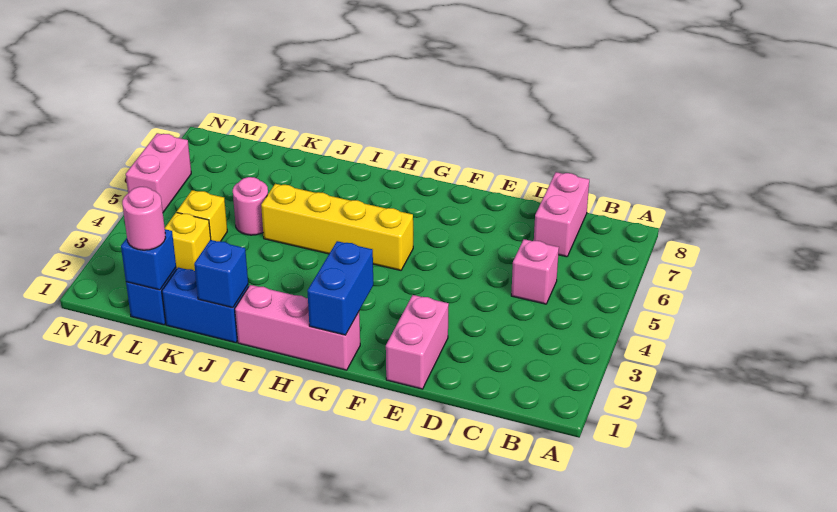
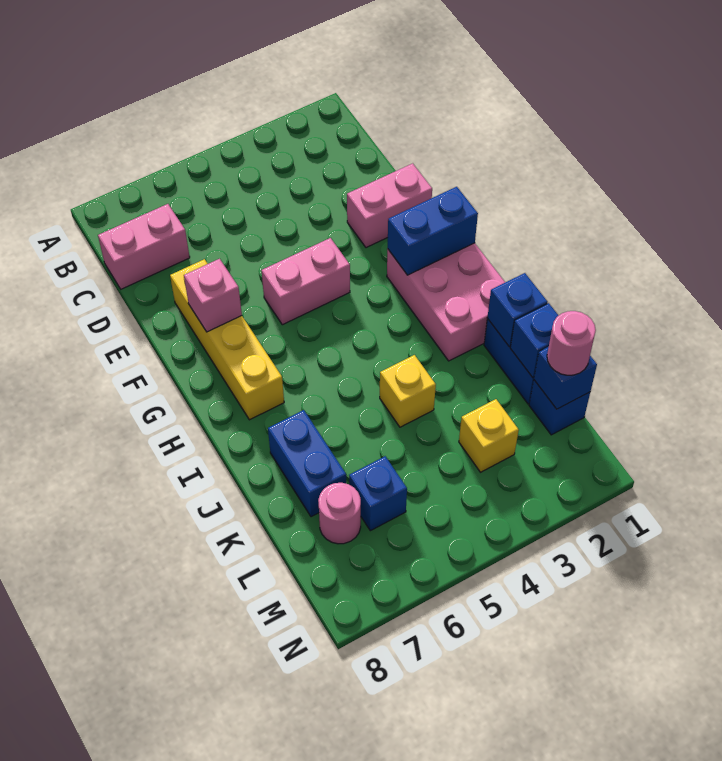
pink brick C5 level 1 -> pink brick F7 level 2
pink brick G1:I1 level 1 -> pink brick G1:I2 level 1
yellow brick G5:J5 level 1 -> yellow brick E7:H7 level 1
none -> blue brick J7:K7 level 1
none -> blue brick K1 level 2
pink round brick K5 level 1 -> pink round brick L7 level 1
yellow brick L4 level 1 -> yellow brick J4 level 1
none -> blue brick L6 level 1
pink brick N5:N6 level 1 -> pink brick F4:F5 level 1

